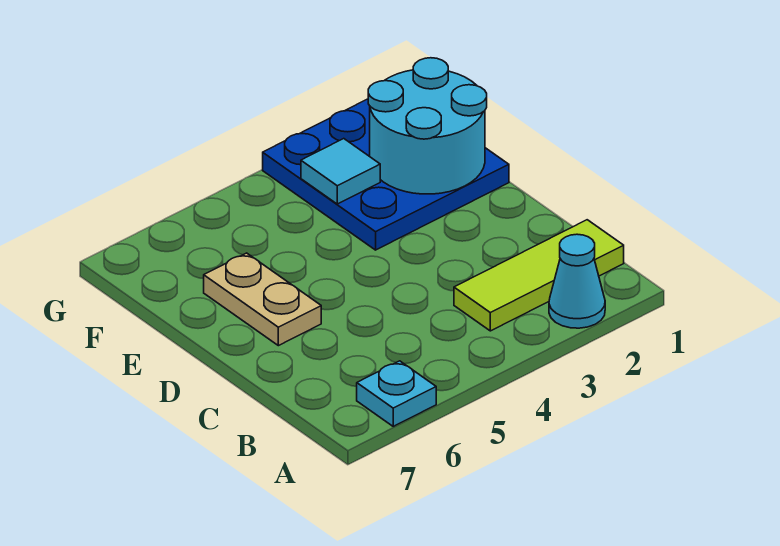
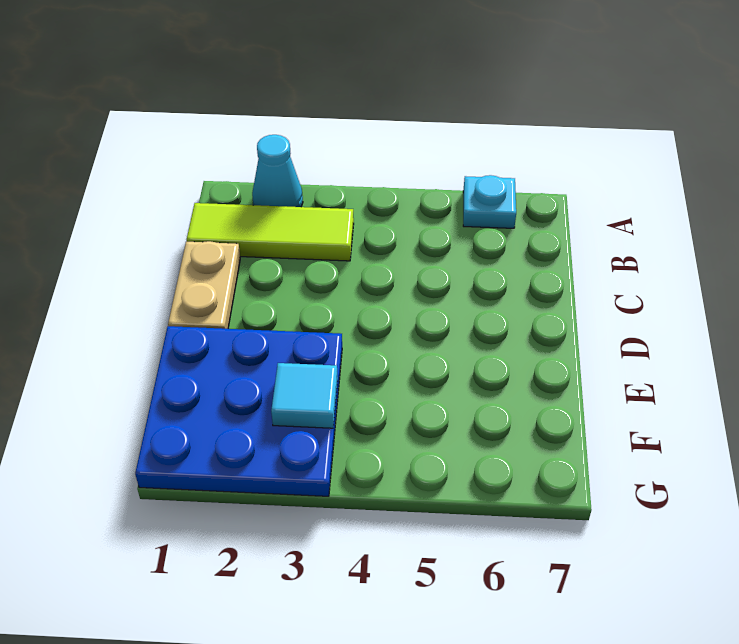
tan plate D6:E6 level 1 -> tan plate C1:D1 level 1
cyan round brick E1:F2 level 2 -> none

